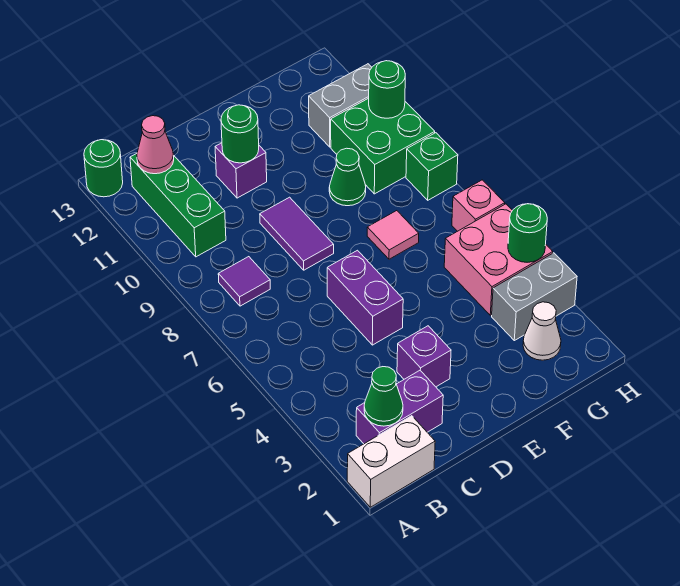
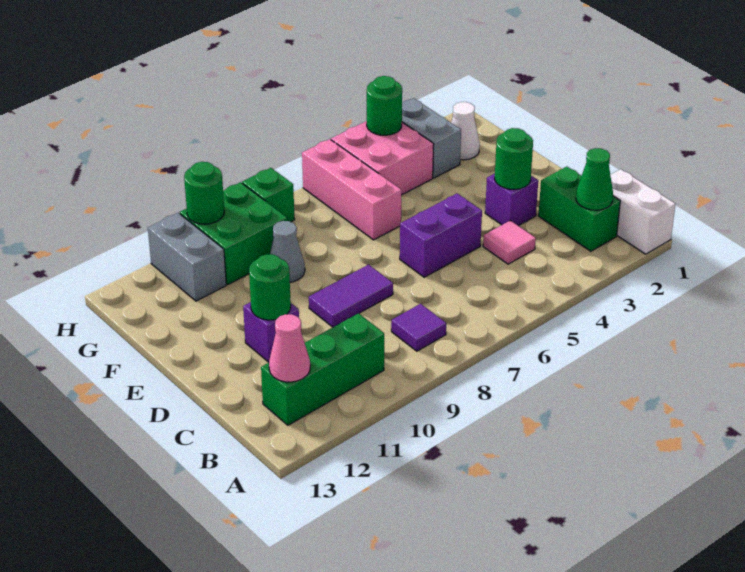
green round brick A13 level 1 -> green round brick D3 level 2
purple brick B2:C2 level 1 -> green brick B2:C2 level 1
pink tile F7 level 1 -> pink tile C4 level 1
green cone F9 level 1 -> grey cone F9 level 1
pink brick H6 level 1 -> pink brick F6:H6 level 1

